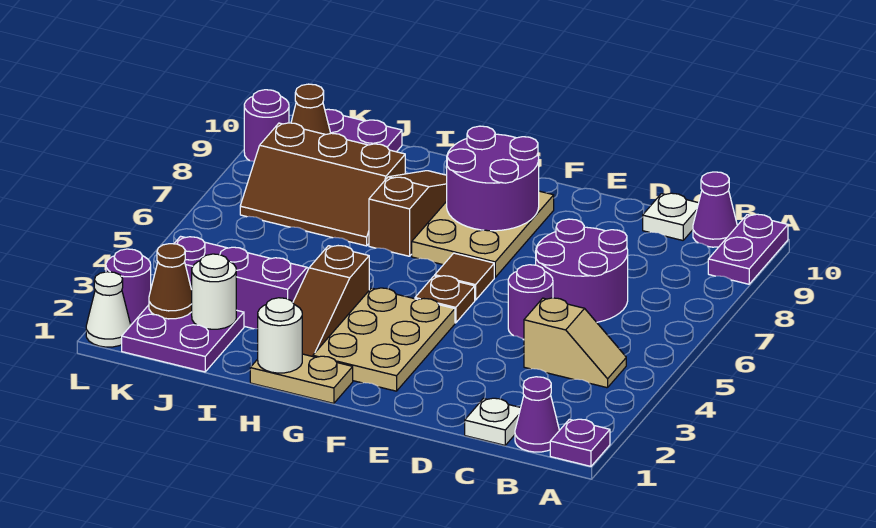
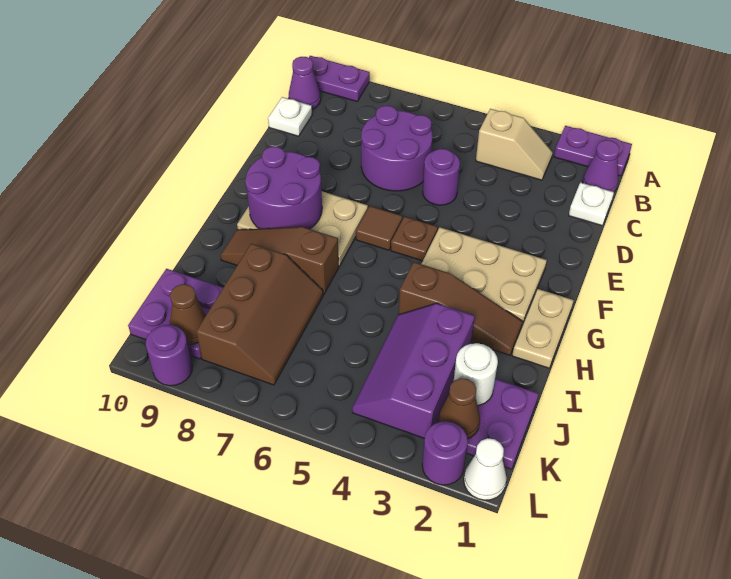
purple plate A1 level 1 -> purple plate A1:A2 level 1
tan slope B4:C4 level 1 top C -> tan slope B3:B4 level 1 top 4
white round brick H1 level 2 -> none

